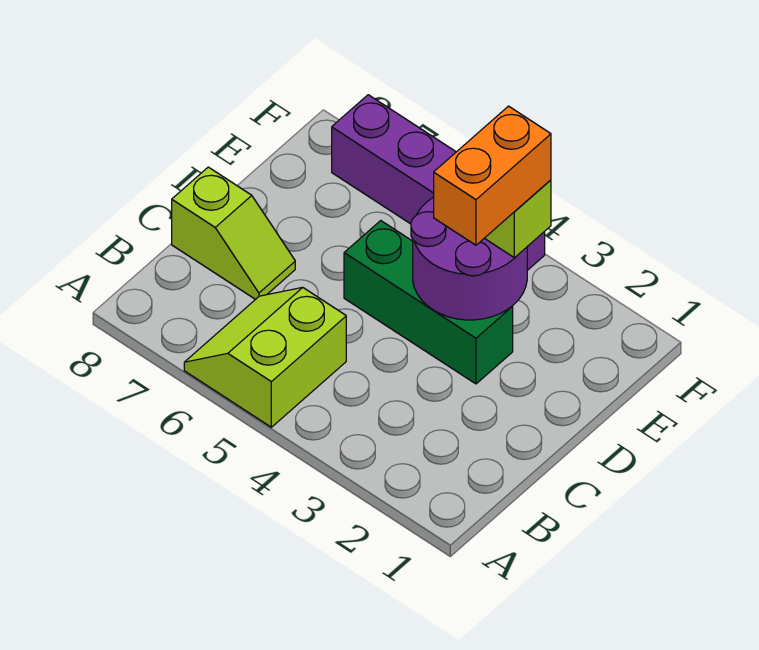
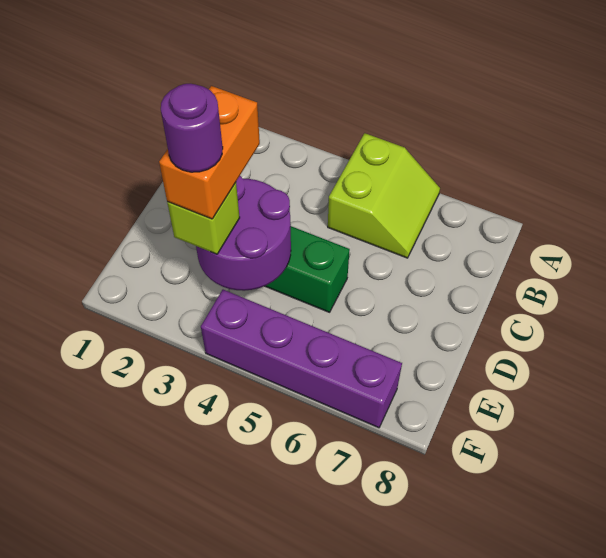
lime slope C7:C8 level 1 top 8 -> none
none -> purple round brick E3 level 5

